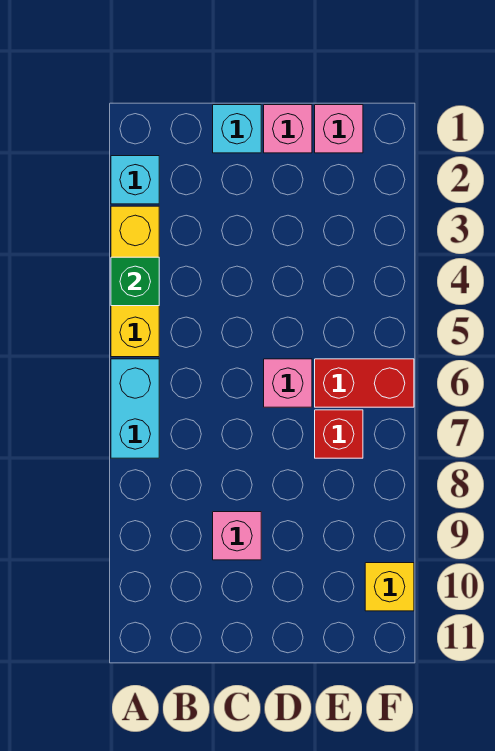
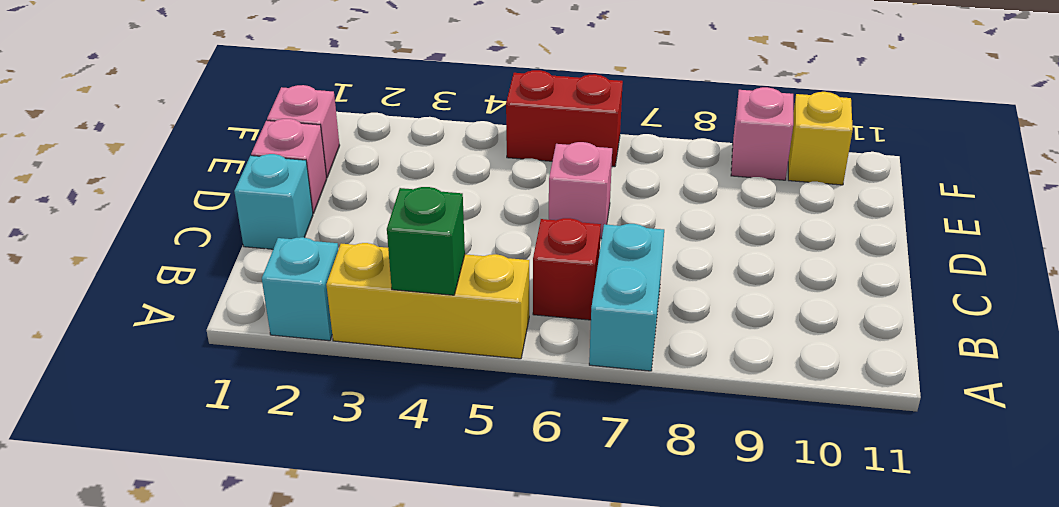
cyan brick A6:A7 level 1 -> cyan brick A7:B7 level 1
pink brick C9 level 1 -> pink brick F9 level 1
red brick E6:F6 level 1 -> red brick F5:F6 level 1
red brick E7 level 1 -> red brick B6 level 1

